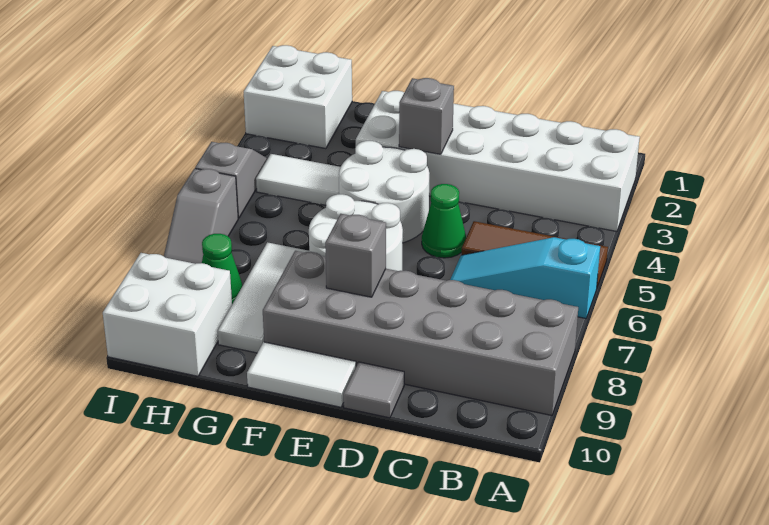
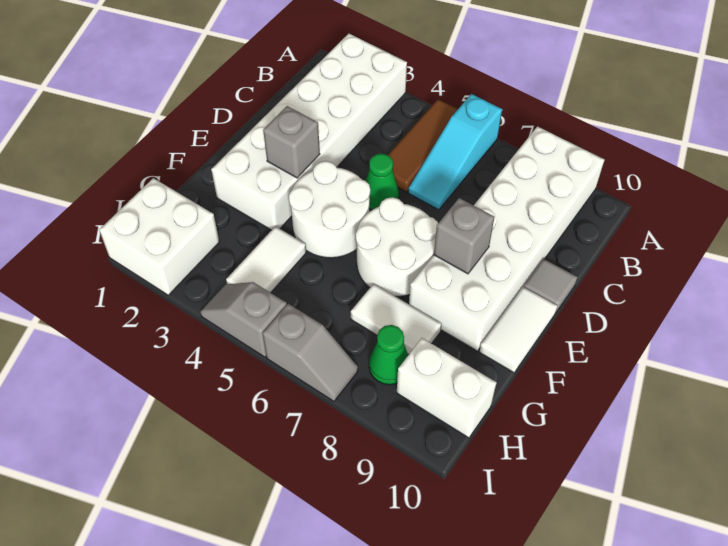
grey brick A8:F9 level 1 -> white brick A8:F9 level 1
white tile G7:G9 level 1 -> white tile G7:G8 level 1
white brick H9:I10 level 1 -> white brick H9:H10 level 1

